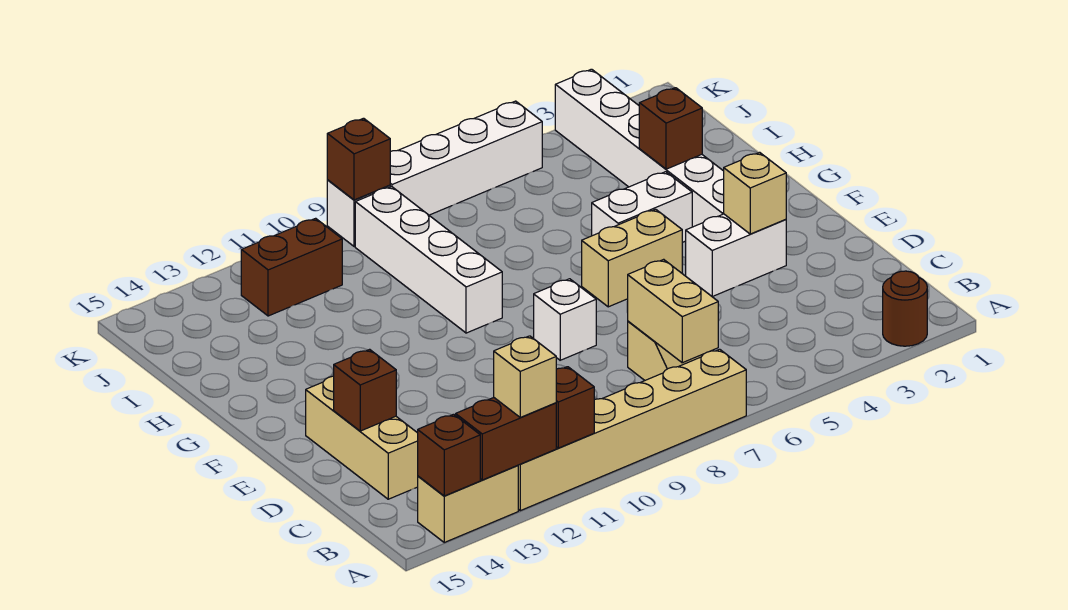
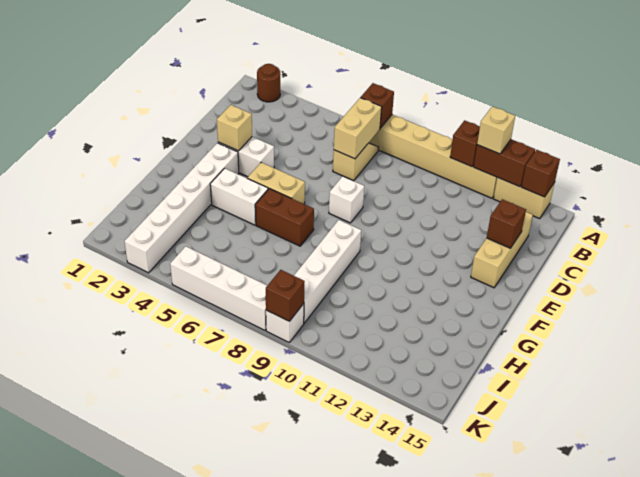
brown brick H3 level 2 -> brown brick A7 level 2
brown brick J11:J12 level 1 -> brown brick G6:G7 level 1

